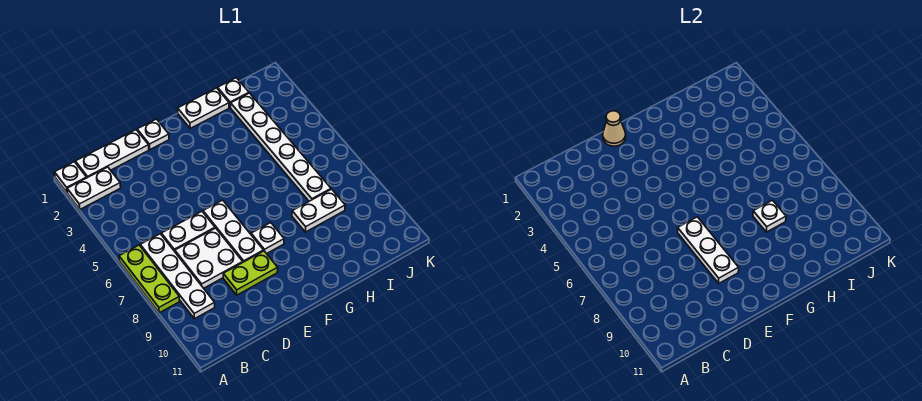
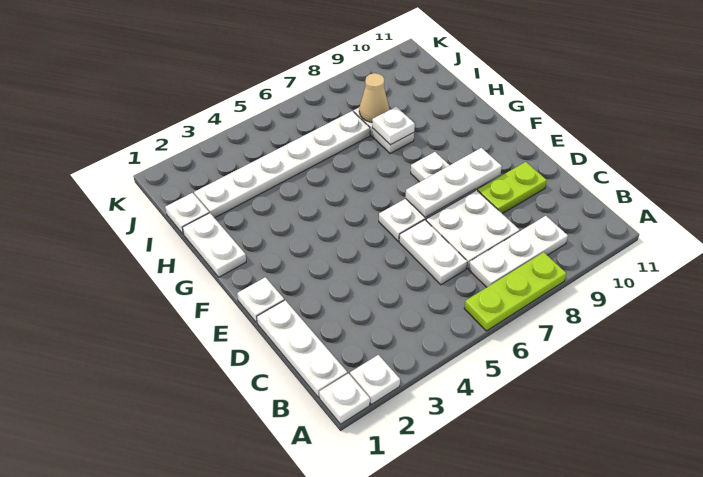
white plate A2:B2 level 1 -> white plate A2 level 1
white plate B6:B9 level 1 -> white plate B7:B9 level 1
lime plate D9:E9 level 1 -> lime plate D9:D10 level 1
tan cone E1 level 2 -> tan cone I8 level 2

